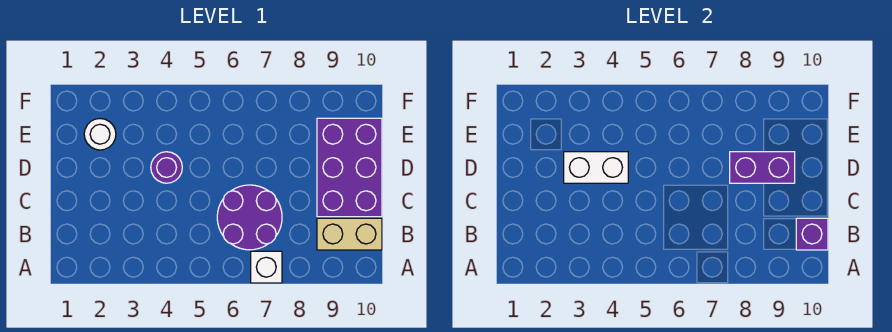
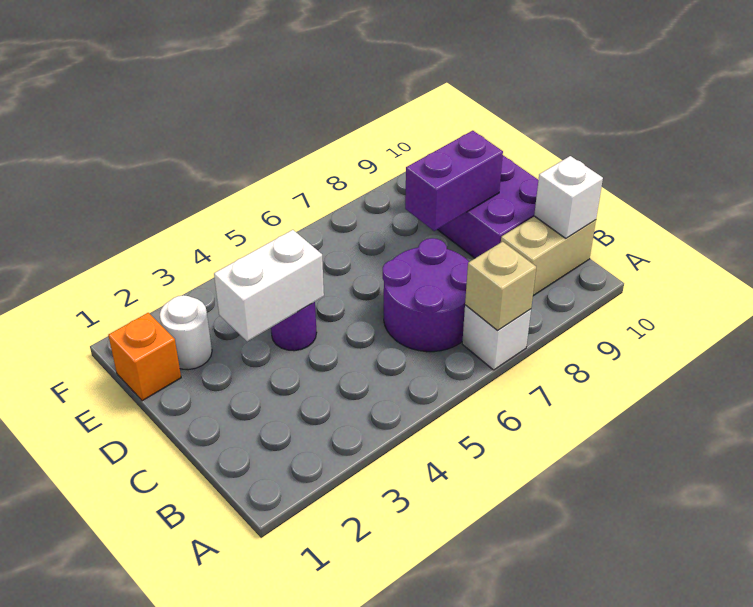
none -> tan brick A7 level 2
purple brick B10 level 2 -> white brick B10 level 2
none -> orange brick E1 level 1

